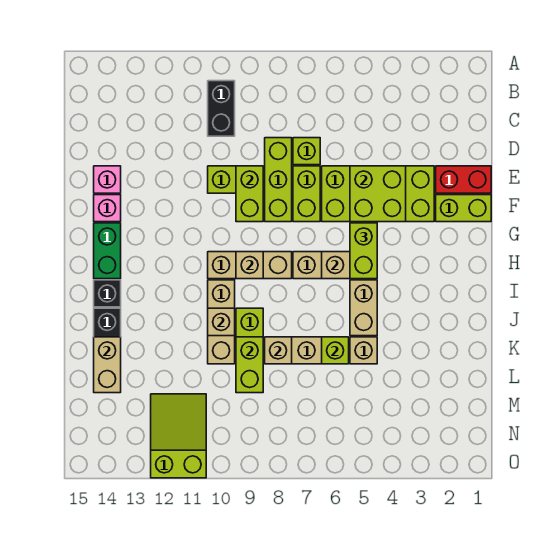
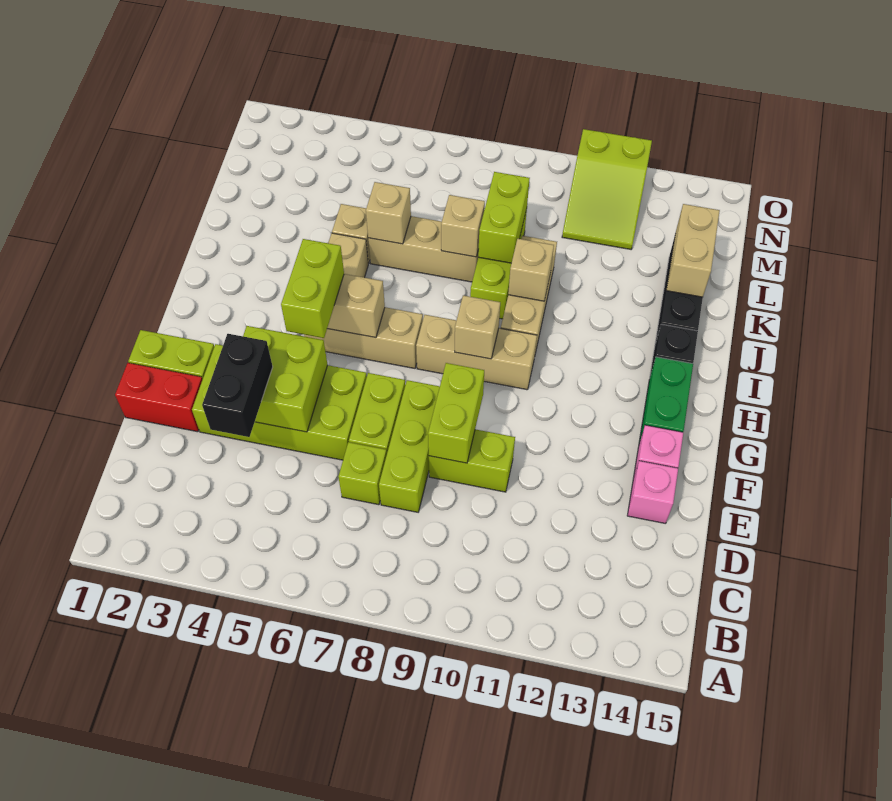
black brick B10:C10 level 1 -> black brick D4:E4 level 3
lime brick K6 level 2 -> tan brick K6 level 2

